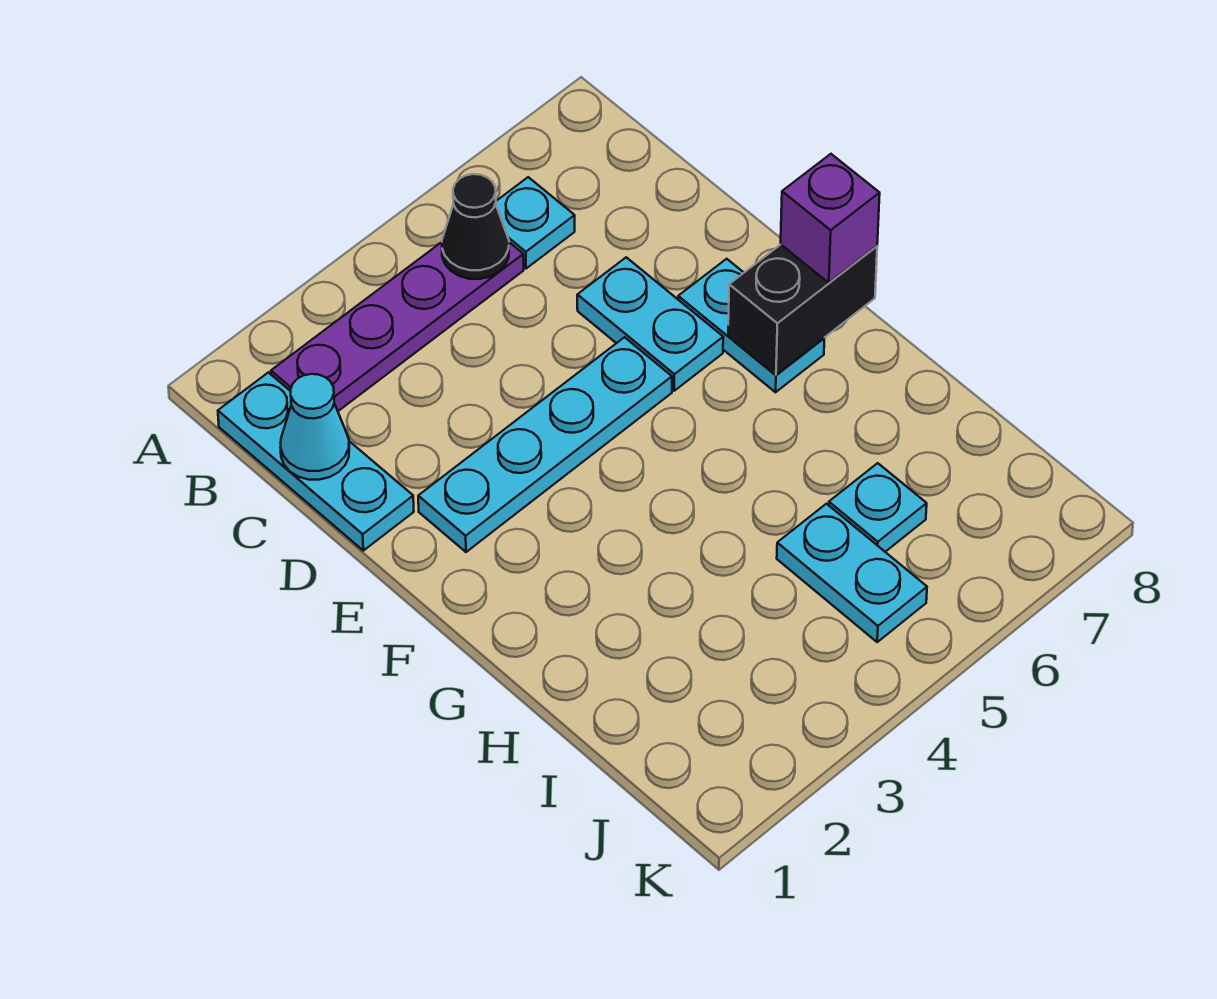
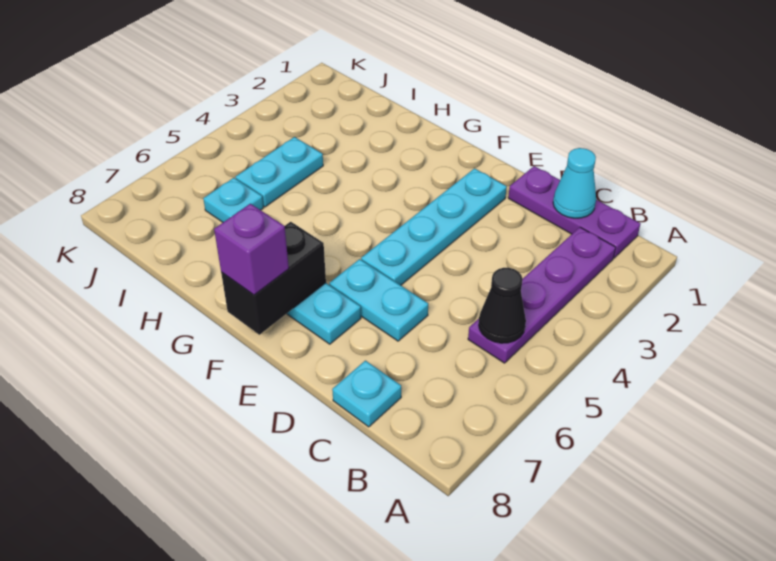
cyan plate B1:D1 level 1 -> purple plate B1:D1 level 1
cyan plate B6 level 1 -> cyan plate C8 level 1
cyan plate I5:J5 level 1 -> cyan plate I4:I5 level 1

